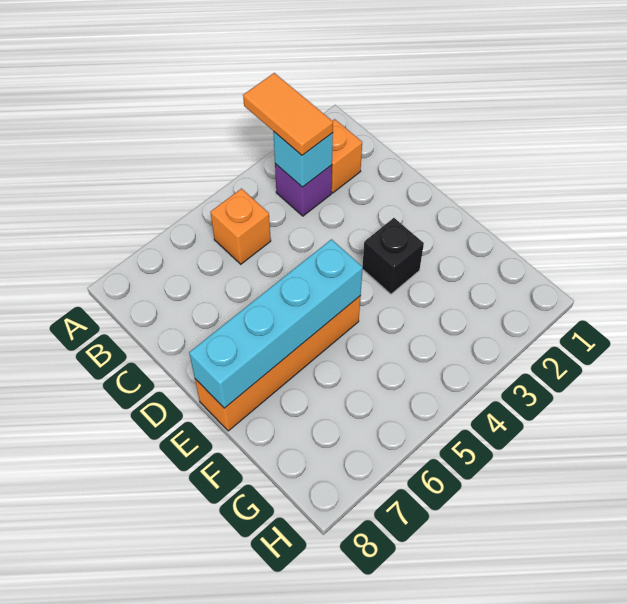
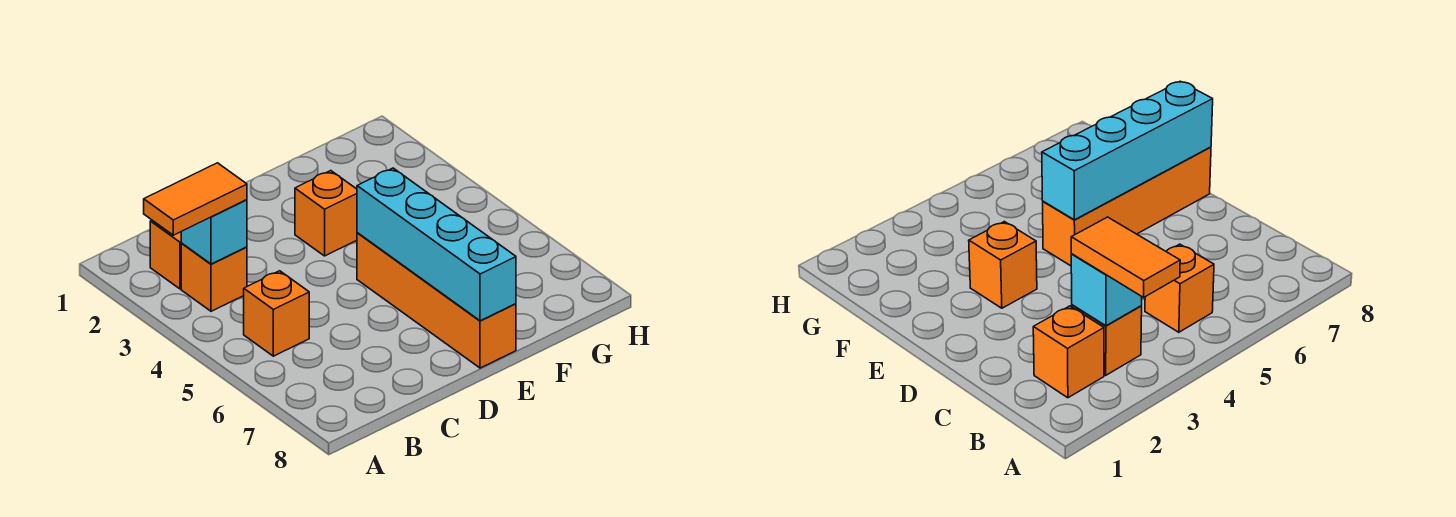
purple brick B3 level 1 -> orange brick B3 level 1
black brick E3 level 1 -> orange brick E3 level 1

